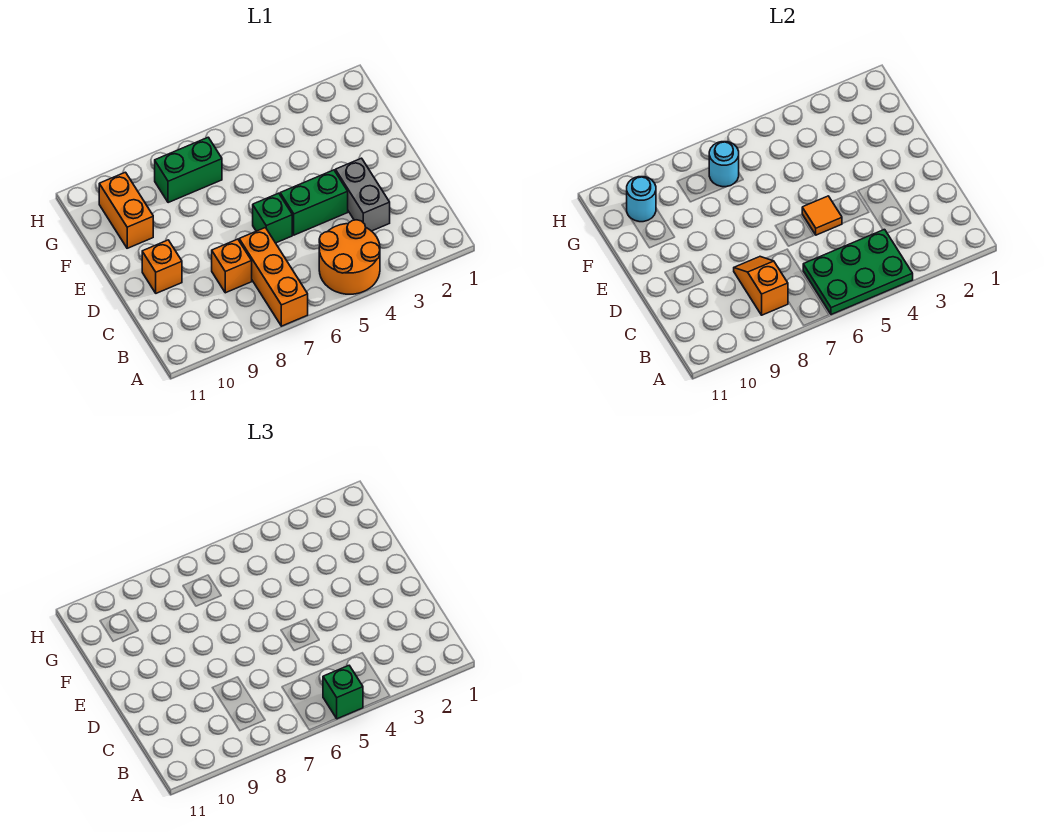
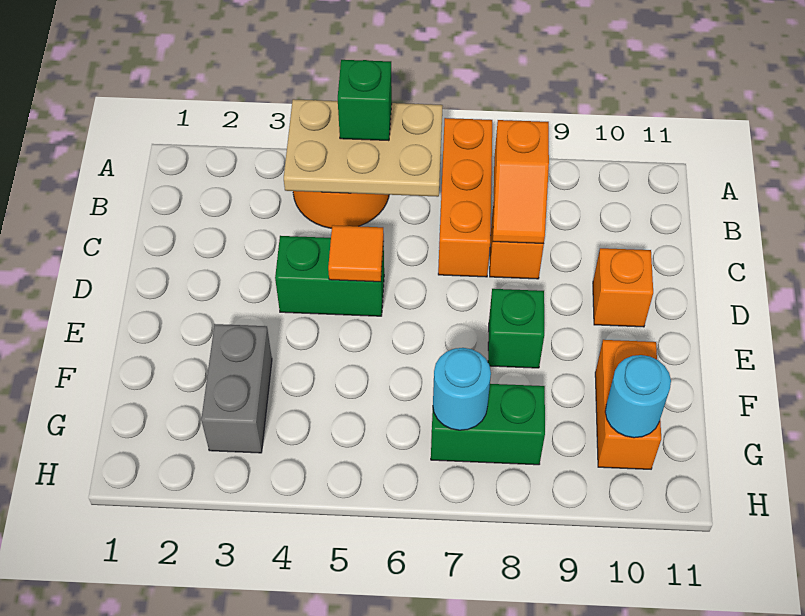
green plate A4:B6 level 2 -> tan plate A4:B6 level 2
grey brick C3:D3 level 1 -> grey brick F3:G3 level 1
green brick D6 level 1 -> green brick E8 level 1

